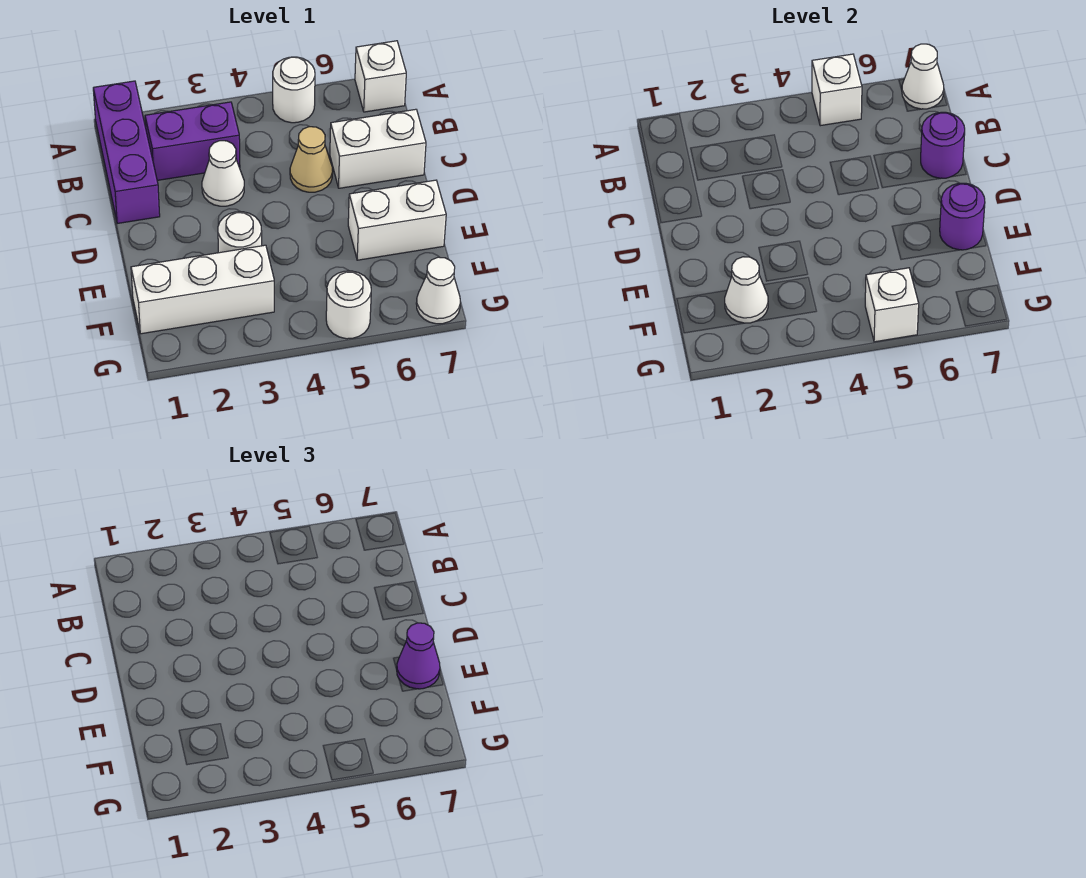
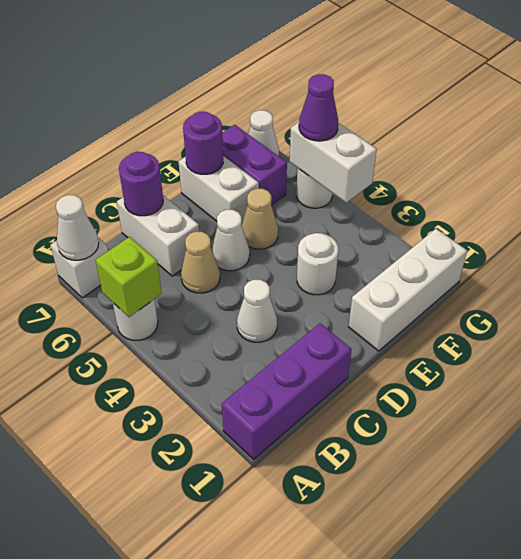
white brick A5 level 2 -> lime brick A5 level 2
purple brick B2:B3 level 1 -> purple brick F6:F7 level 1
none -> tan cone E5 level 1
purple cone E7 level 3 -> purple cone G5 level 3
white brick F1:F3 level 1 -> white brick E1:G1 level 1
white cone F2 level 2 -> white cone D5 level 1
white brick G5 level 2 -> white brick G4:G5 level 2

